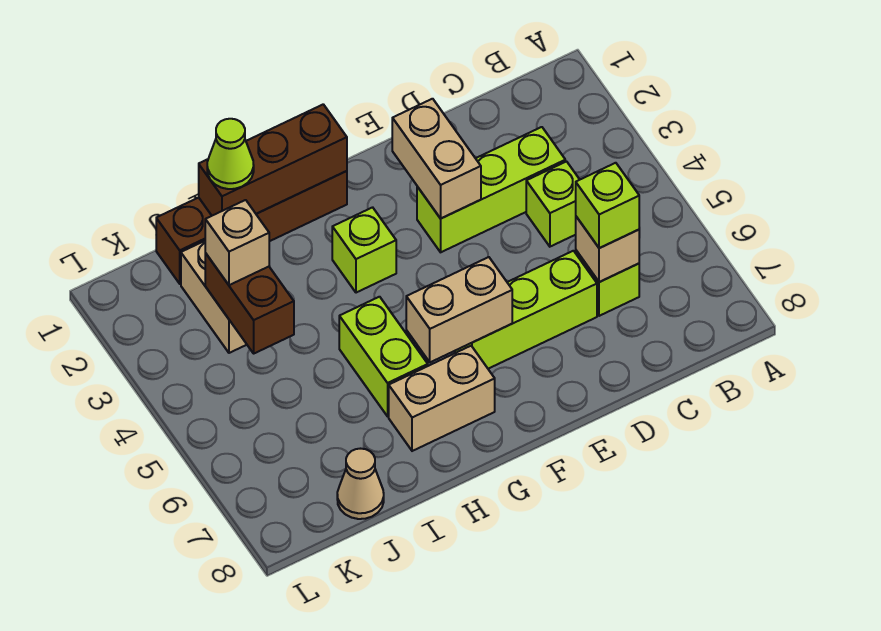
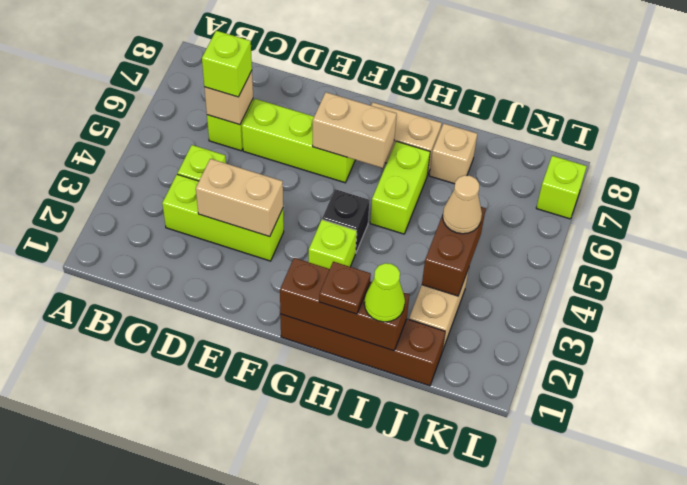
tan brick E2:E3 level 2 -> tan brick D3:E3 level 2
none -> black brick G4 level 1
none -> brown plate H1 level 3
tan brick J3 level 3 -> tan brick I7 level 1
tan cone J8 level 1 -> tan cone J4 level 3
none -> lime brick L7 level 1

